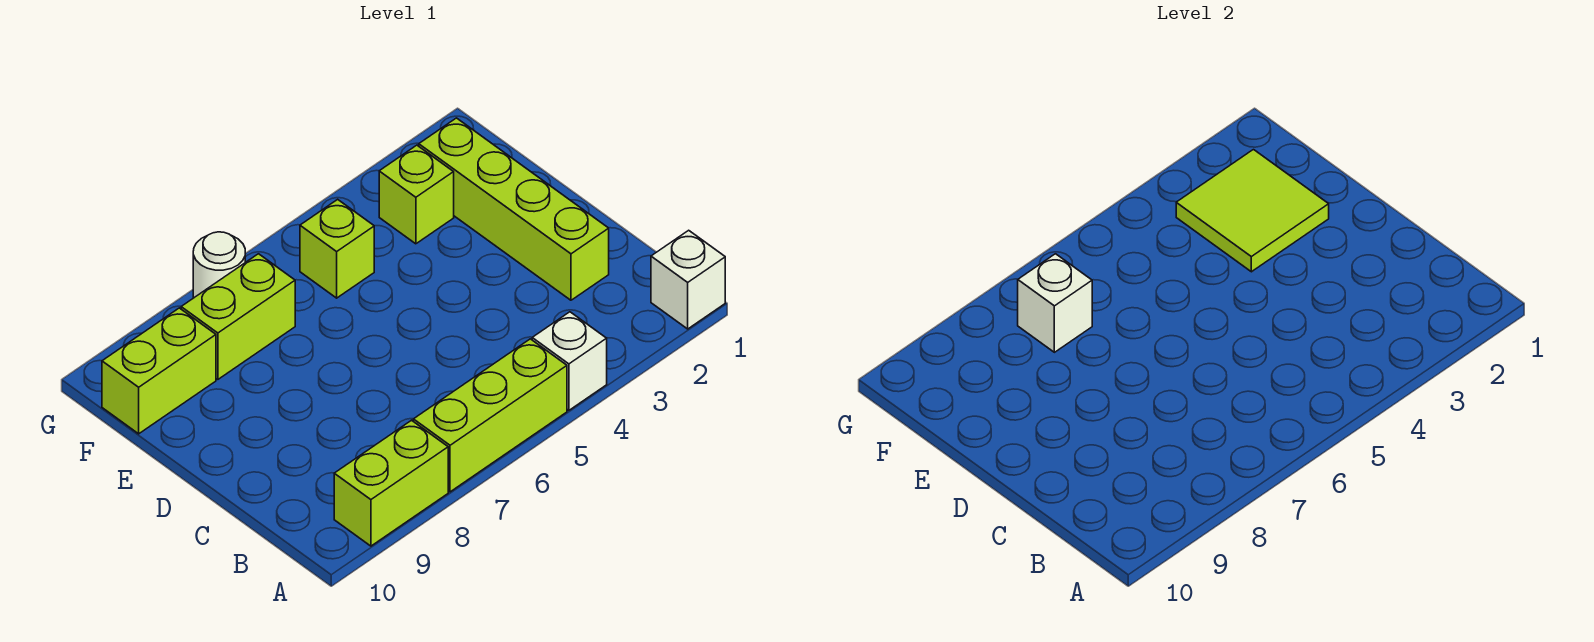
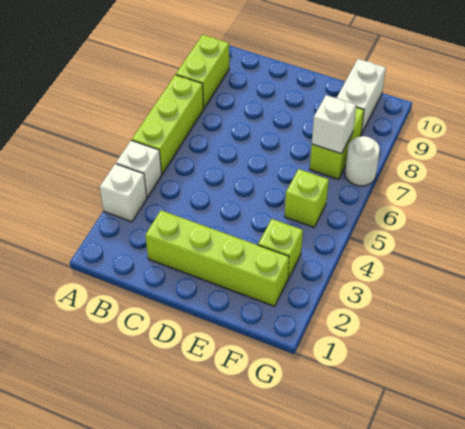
white brick A1 level 1 -> white brick A3 level 1
lime tile E2:F3 level 2 -> none
lime brick F9:F10 level 1 -> white brick F9:F10 level 1

